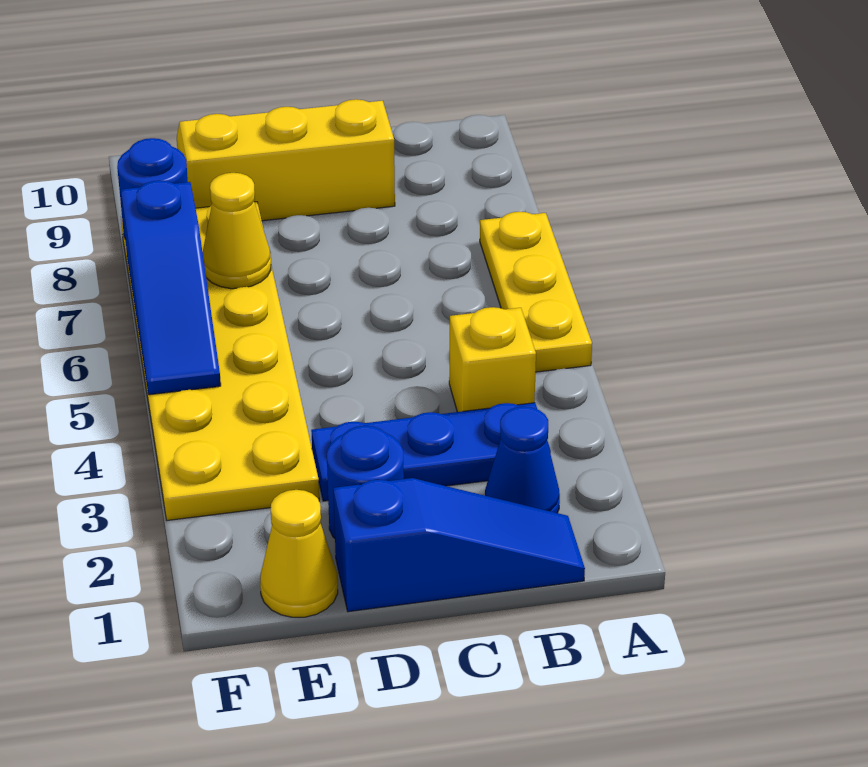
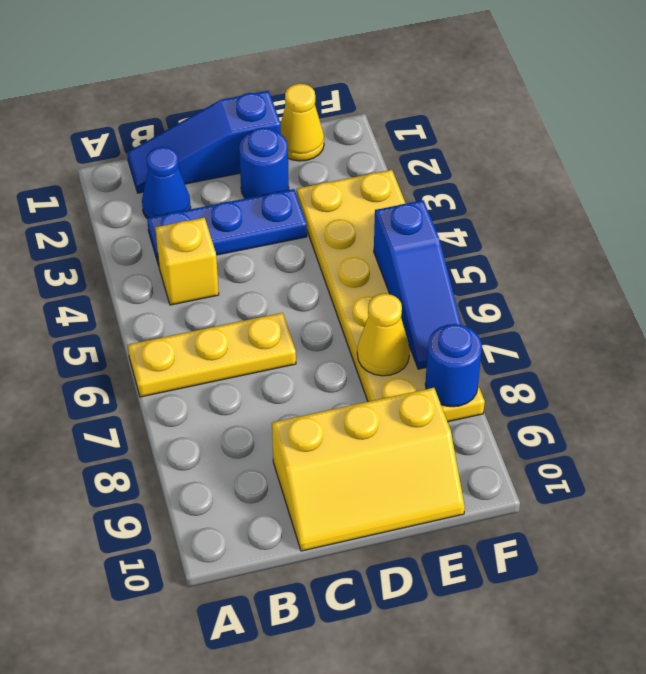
yellow plate A5:A7 level 1 -> yellow plate A6:C6 level 1
blue slope F5:F7 level 2 top 7 -> blue slope F5:F7 level 2 top 5

